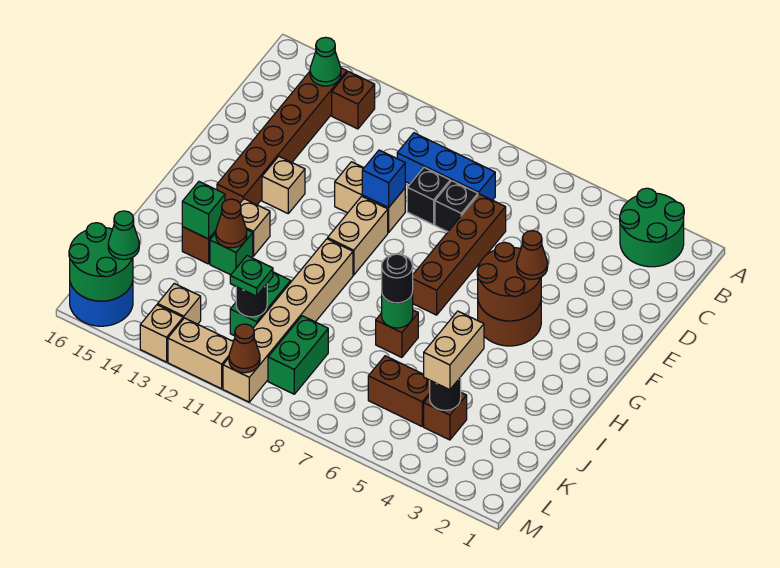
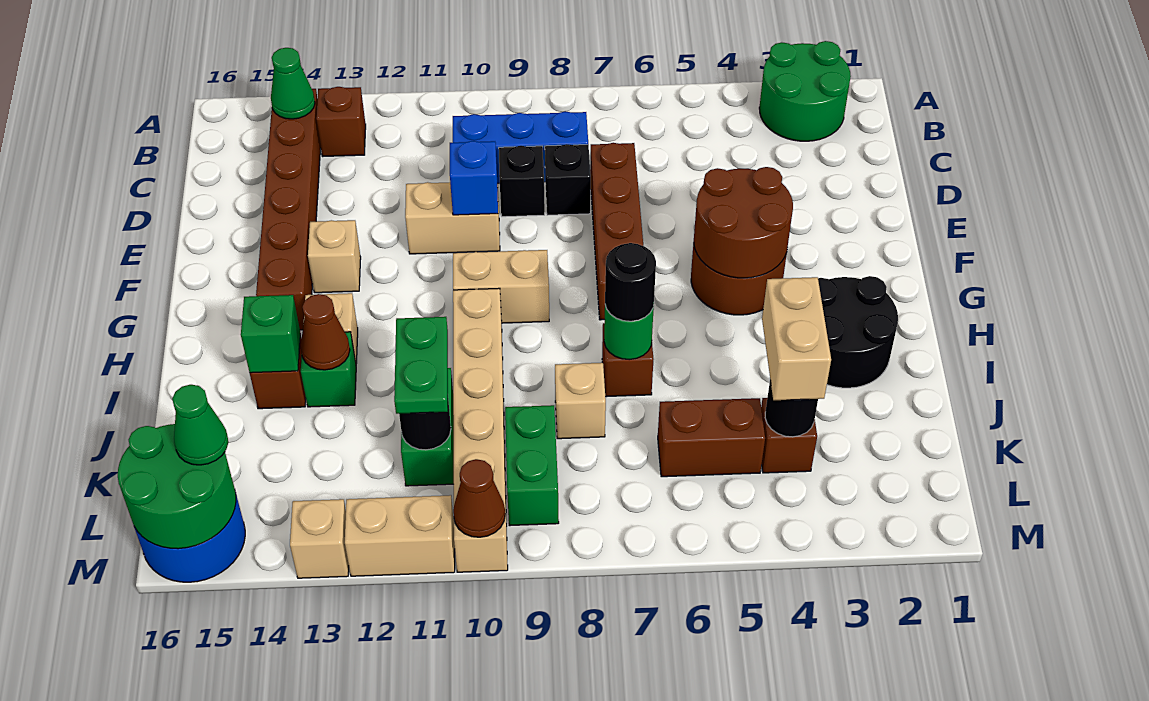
brown cone F4 level 3 -> none
tan brick F10:G10 level 1 -> tan brick G9:G10 level 1
none -> black round brick H2:I3 level 1
green plate K11 level 3 -> green plate J11:K11 level 3
tan brick L13 level 1 -> tan brick J8 level 1

